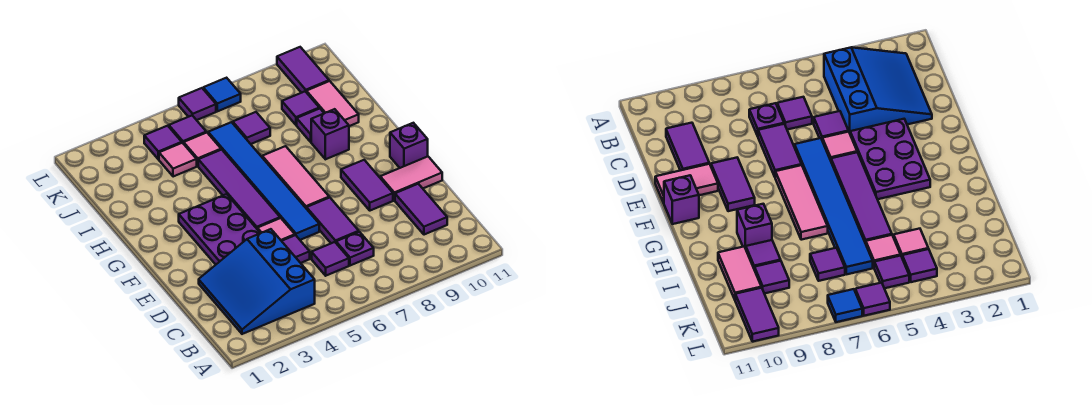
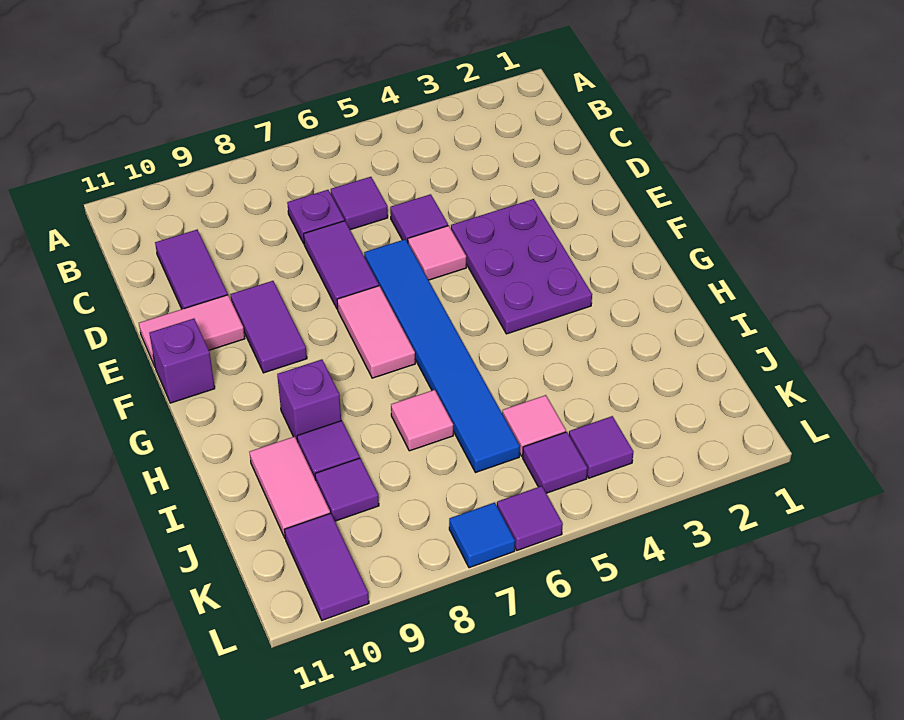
blue slope B2:D4 level 1 top 4 -> none
purple tile F5:I5 level 1 -> none
pink tile F7:H7 level 1 -> pink tile F7:G7 level 1
pink tile J4 level 1 -> pink tile I7 level 1
purple tile J7 level 1 -> none

